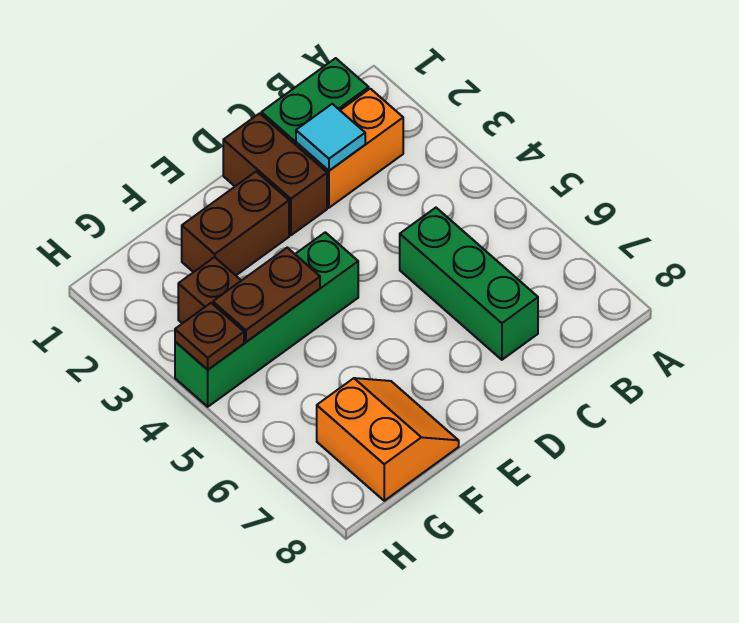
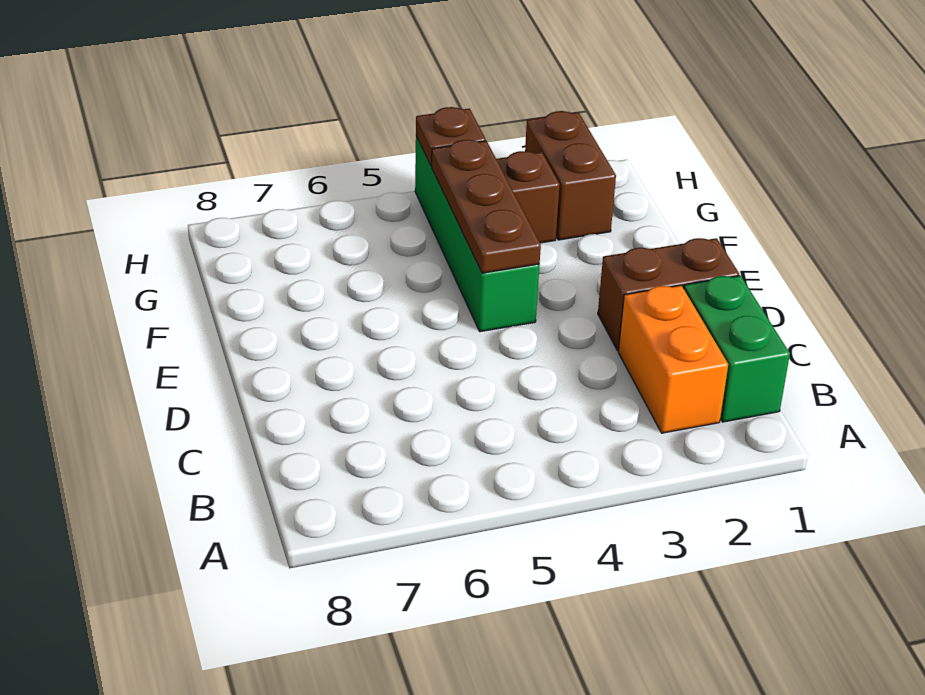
cyan tile C2 level 2 -> none
green brick C5:C7 level 1 -> none
brown brick E2:F2 level 1 -> brown brick G2:H2 level 1
brown plate F4:G4 level 2 -> brown plate E4:G4 level 2
orange slope F7:G8 level 1 top G -> none

